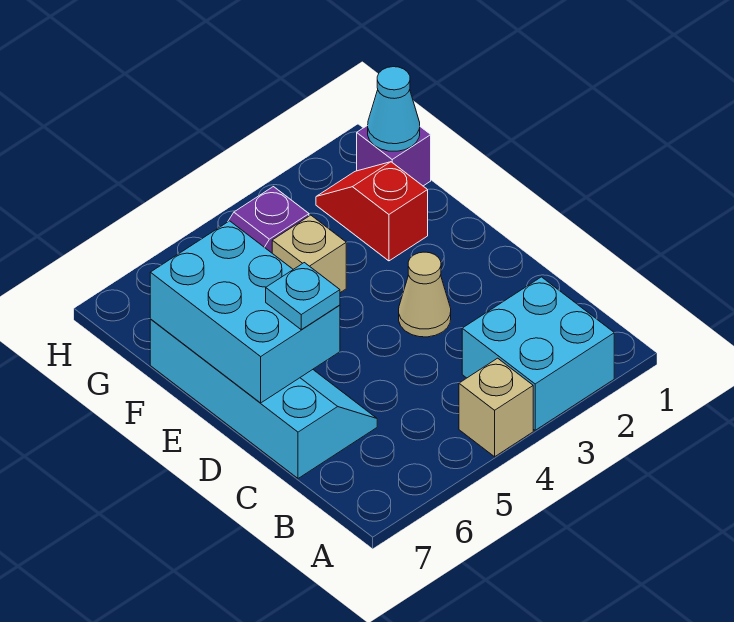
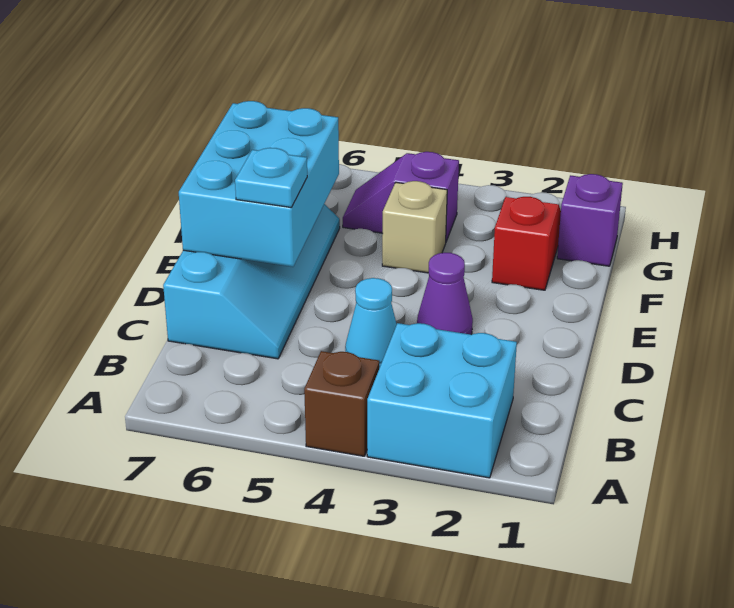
tan brick A4 level 1 -> brown brick A4 level 1
tan cone D3 level 1 -> purple cone D3 level 1
cyan cone G1 level 2 -> cyan cone C4 level 1

